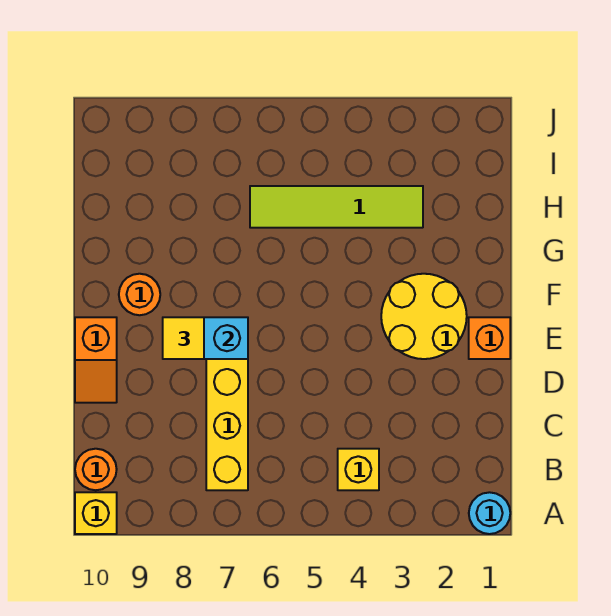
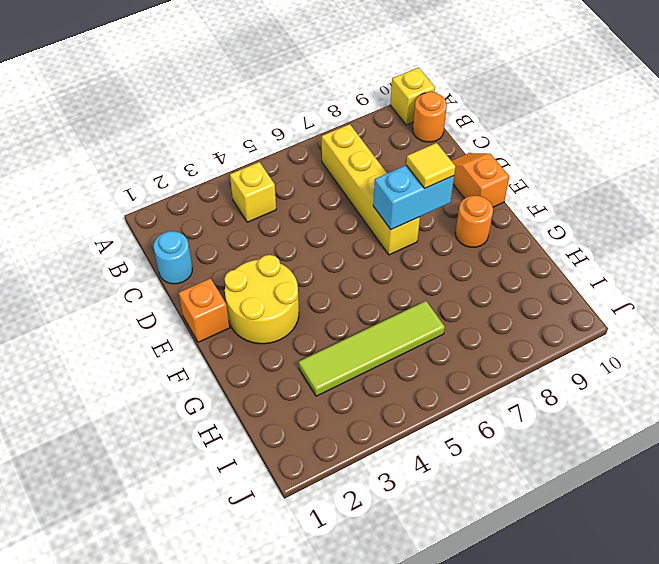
cyan round brick A1 level 1 -> cyan round brick C1 level 1

